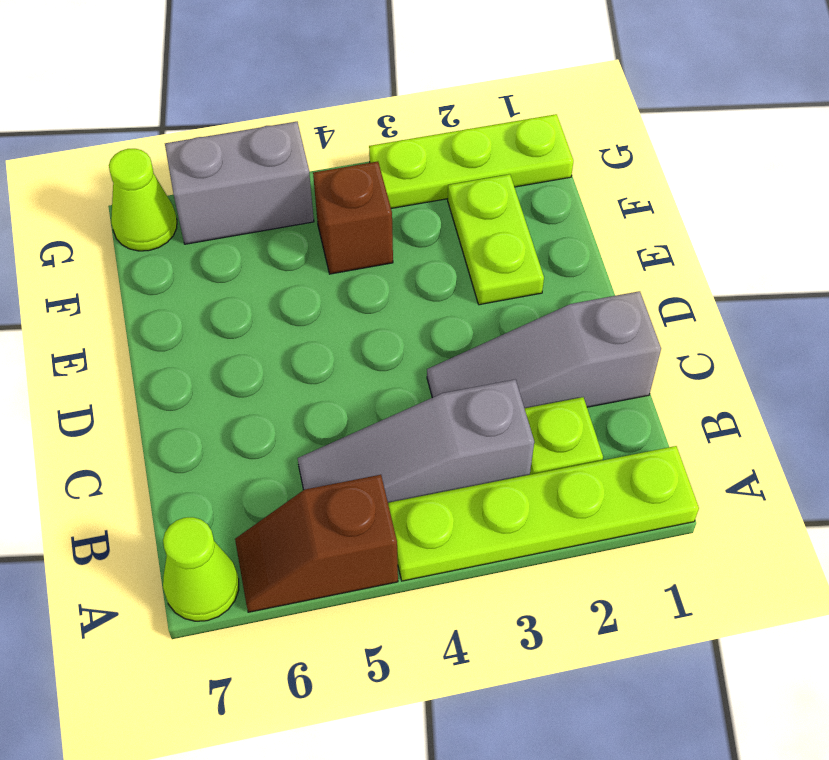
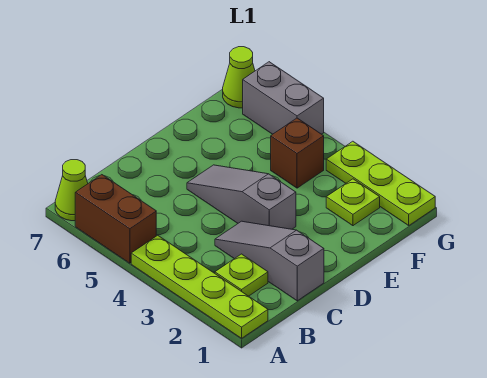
brown slope A5:A6 level 1 top 5 -> brown brick A5:A6 level 1
grey slope B3:B5 level 1 top 3 -> grey slope D3:D5 level 1 top 3
lime plate E2:F2 level 1 -> lime plate F2 level 1

